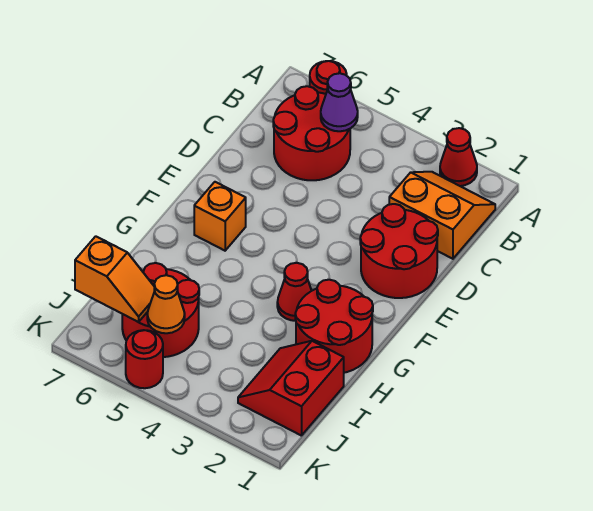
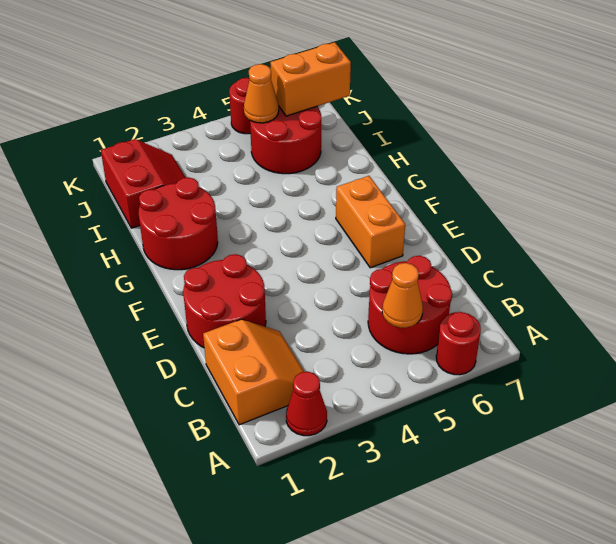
orange slope B1:C2 level 1 top C -> orange slope B1:C2 level 1 top 1
purple cone B5 level 2 -> orange cone B5 level 2
orange brick F6 level 1 -> orange brick E6:F6 level 1
red cone G3 level 1 -> none
orange slope J6:J7 level 2 top 7 -> orange brick J6:J7 level 2

